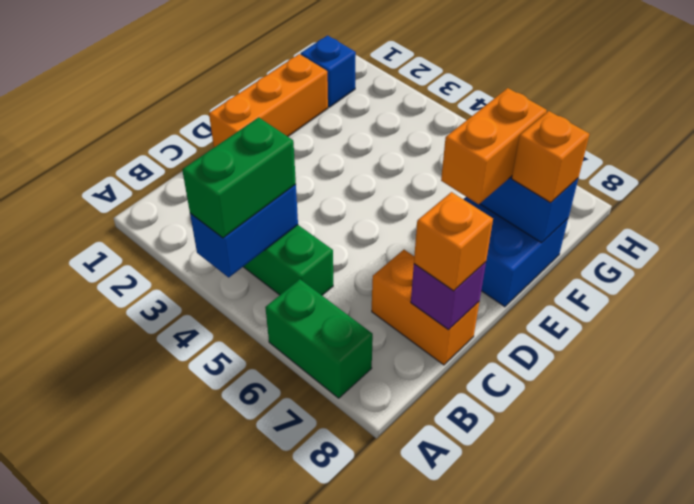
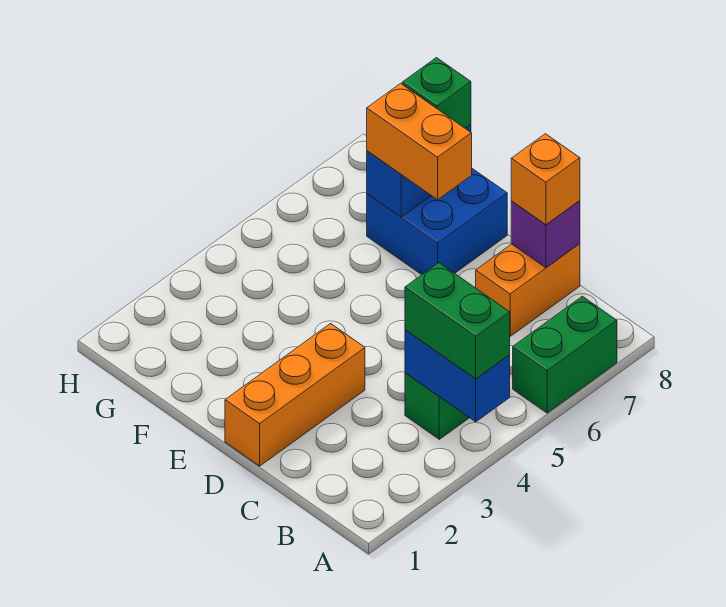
orange brick D1:F1 level 1 -> orange brick D1:D3 level 1
orange brick F8 level 3 -> green brick F8 level 3
blue brick G1 level 1 -> none

